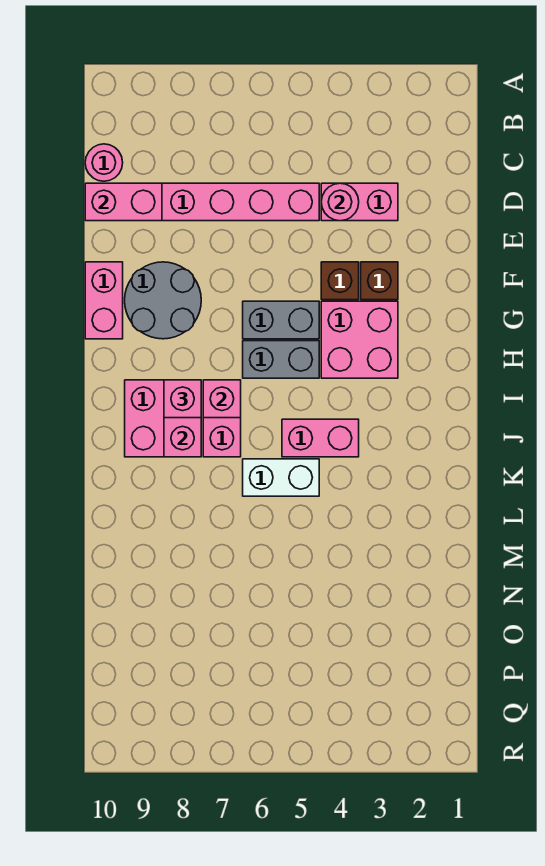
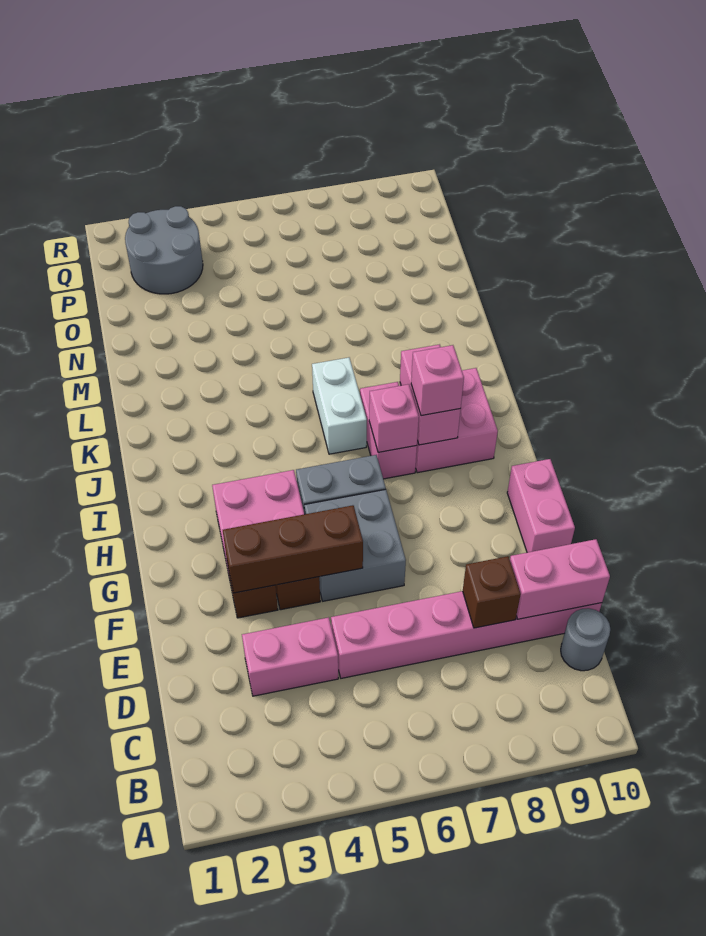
pink round brick C10 level 1 -> grey round brick C10 level 1
pink round brick D4 level 2 -> none
none -> brown brick D8 level 2
none -> brown brick F3:F5 level 2
grey round brick F8:G9 level 1 -> grey round brick P2:Q3 level 1
grey brick G5:G6 level 1 -> grey brick F5:G6 level 1
pink brick J4:J5 level 1 -> none
white brick K5:K6 level 1 -> white brick J6:K6 level 1

